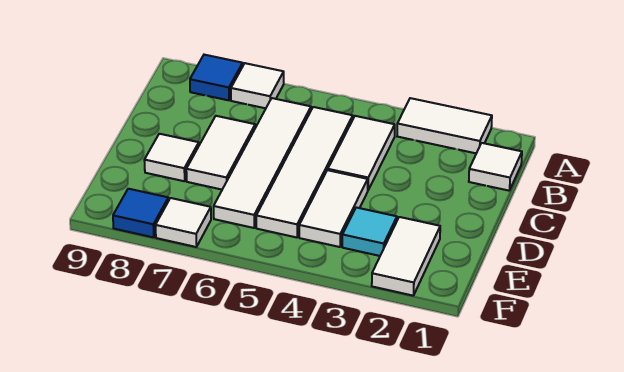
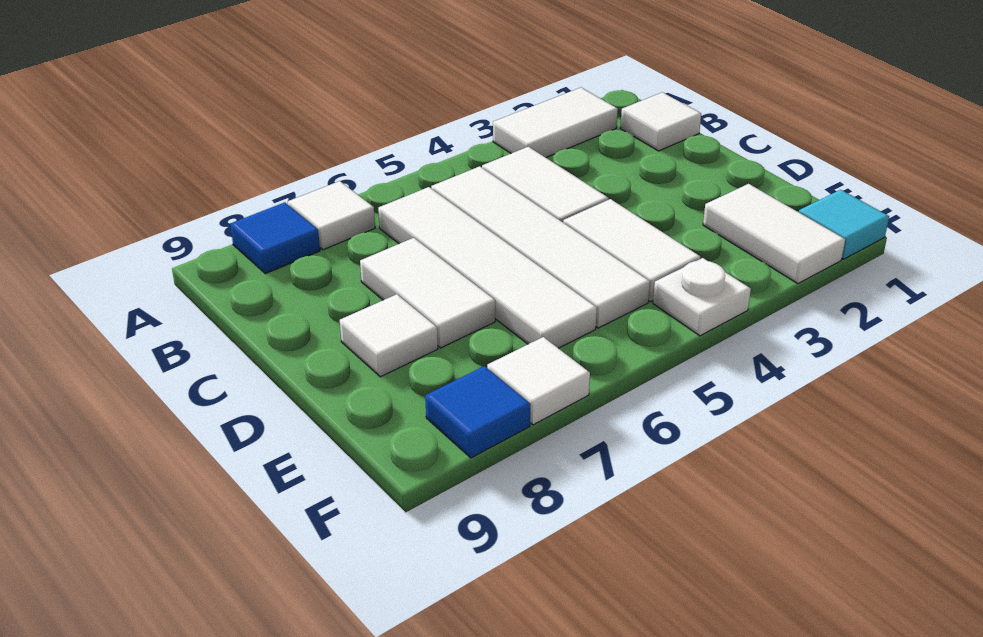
cyan tile E3 level 1 -> cyan tile F1 level 1
none -> white plate F4 level 1

